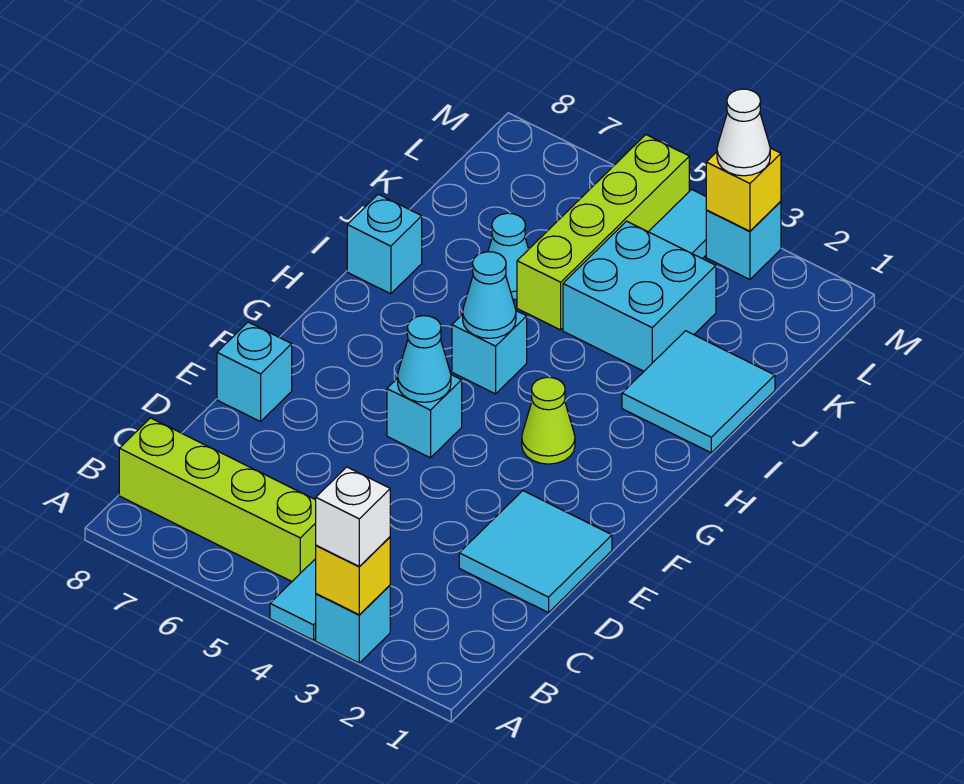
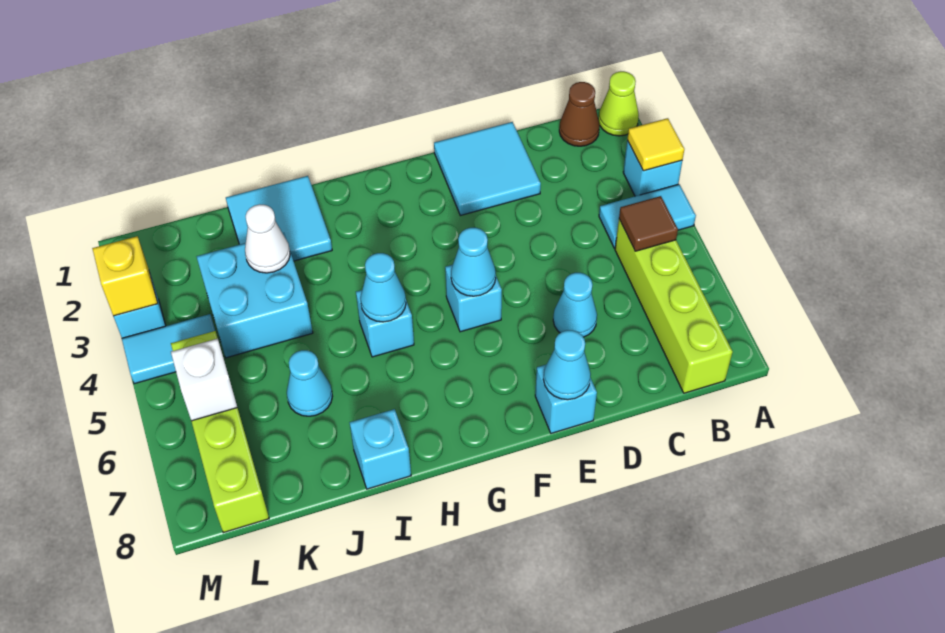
yellow brick A3 level 2 -> yellow tile A3 level 2
white brick A3 level 3 -> white brick L6 level 2
none -> brown cone B1 level 1
none -> brown tile B5 level 2
none -> cyan cone D6 level 1
none -> cyan cone E8 level 2
lime cone G3 level 1 -> lime cone A1 level 1
lime brick J5:M5 level 1 -> lime brick L5:L8 level 1
white cone M3 level 3 -> white cone J3 level 2

